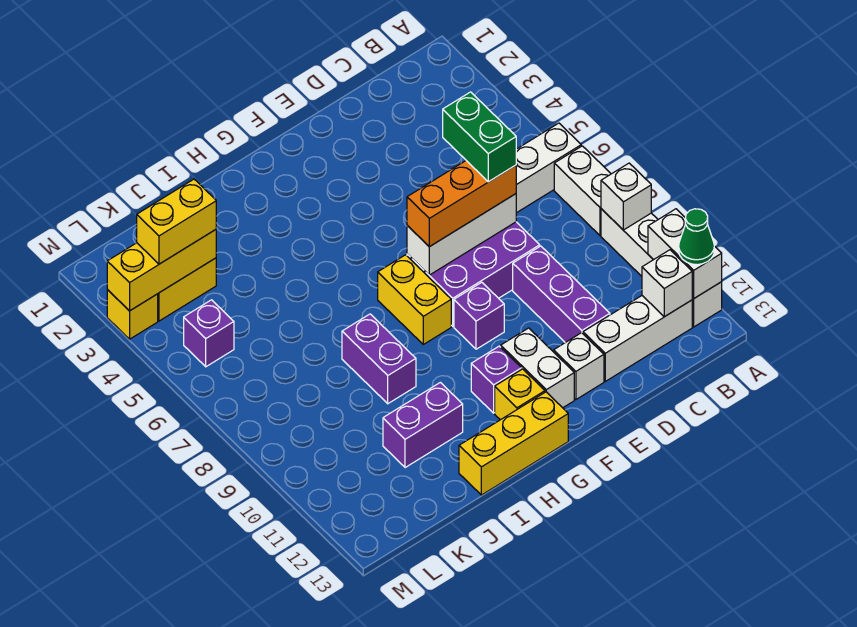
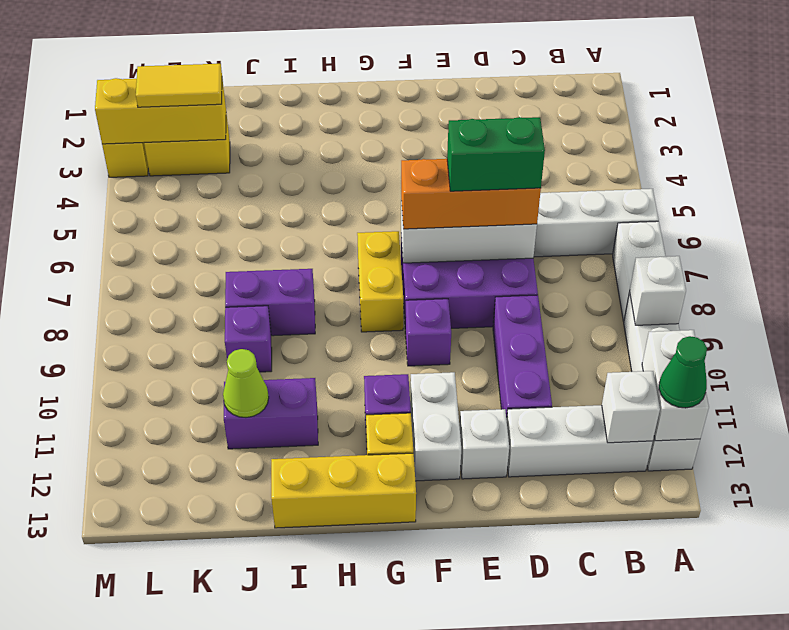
green brick D6:D7 level 4 -> green brick D7:E7 level 4
purple brick I8:I9 level 1 -> purple brick I8:J8 level 1
none -> lime cone J11 level 2
yellow brick K3:L3 level 3 -> yellow tile K3:L3 level 3
purple brick L5 level 1 -> purple brick J9 level 1

